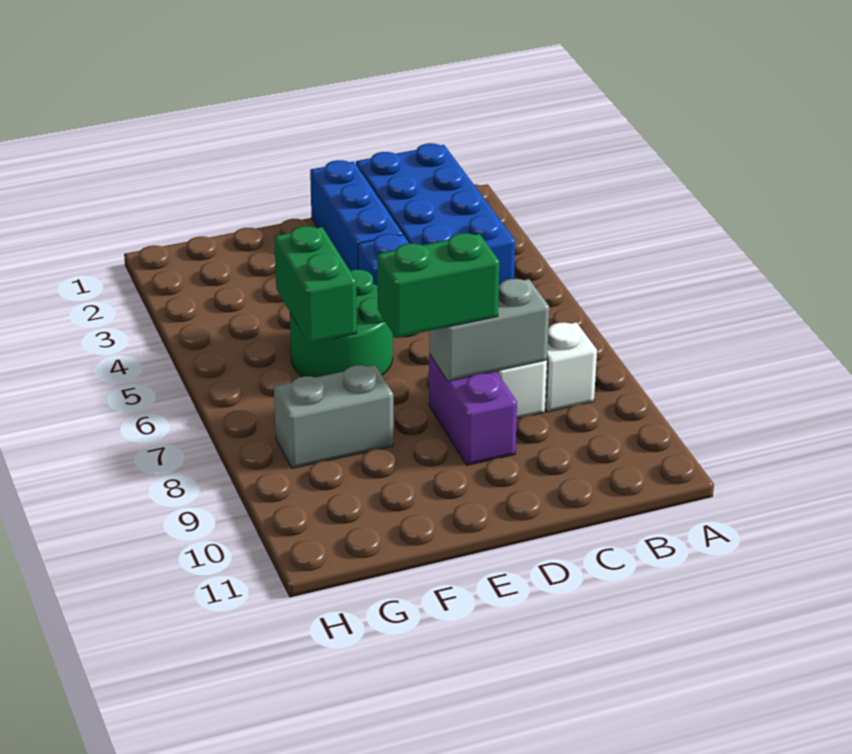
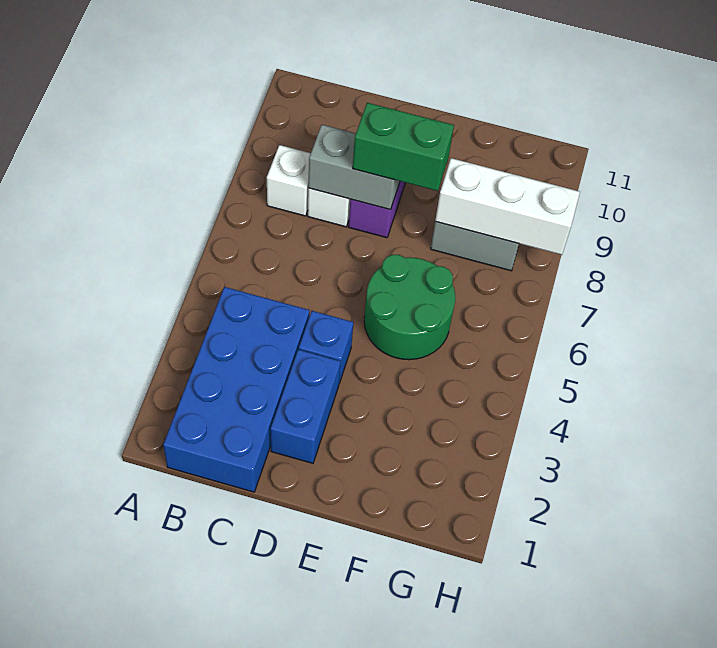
blue brick D1:D3 level 1 -> blue brick D2:D3 level 1
green brick F5:F6 level 2 -> none
none -> white brick F8:H8 level 2

